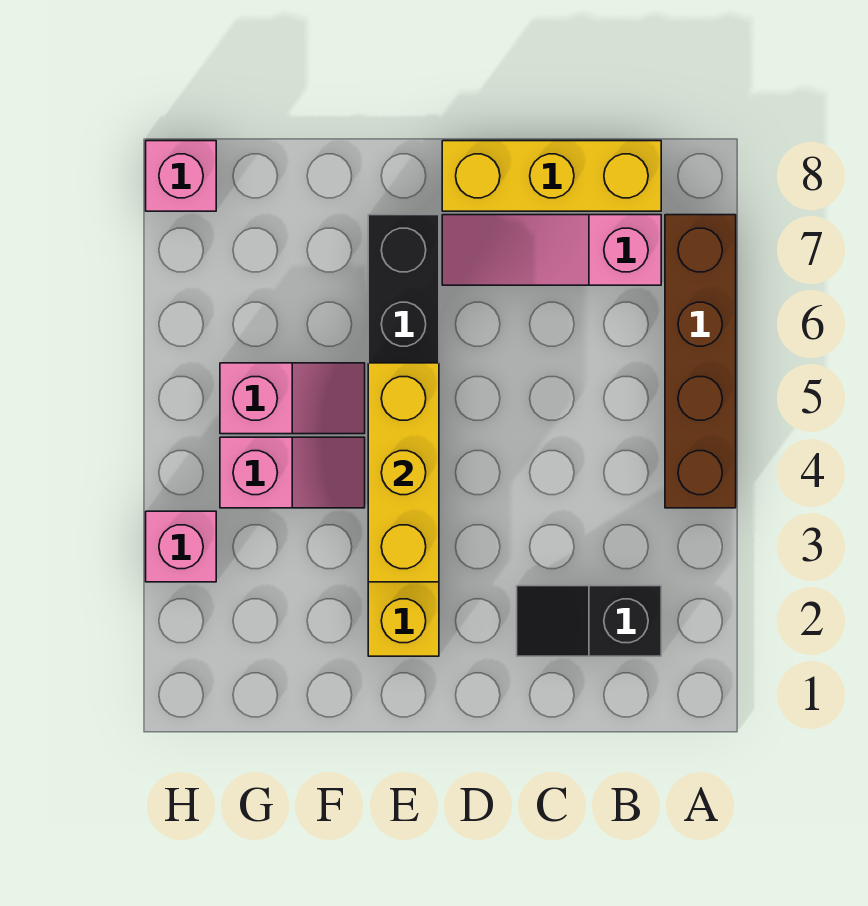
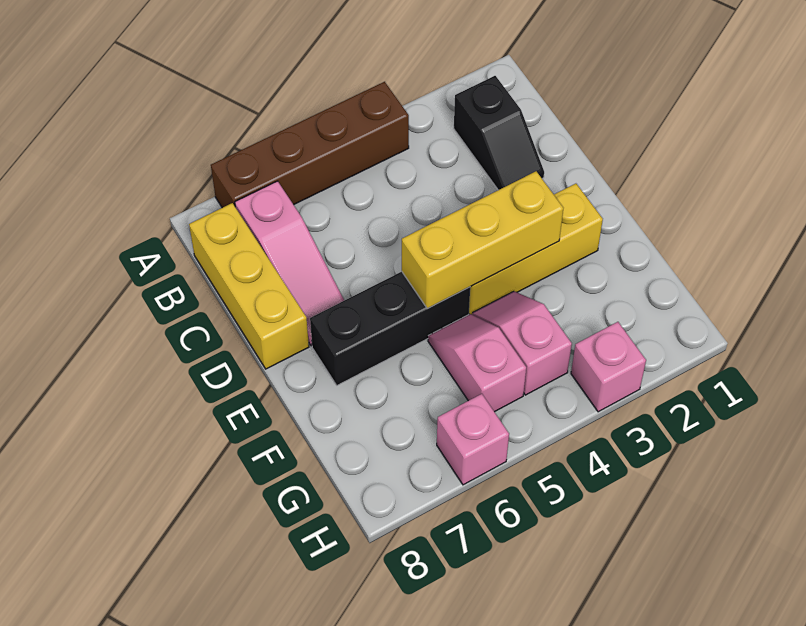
pink brick H8 level 1 -> pink brick H6 level 1

